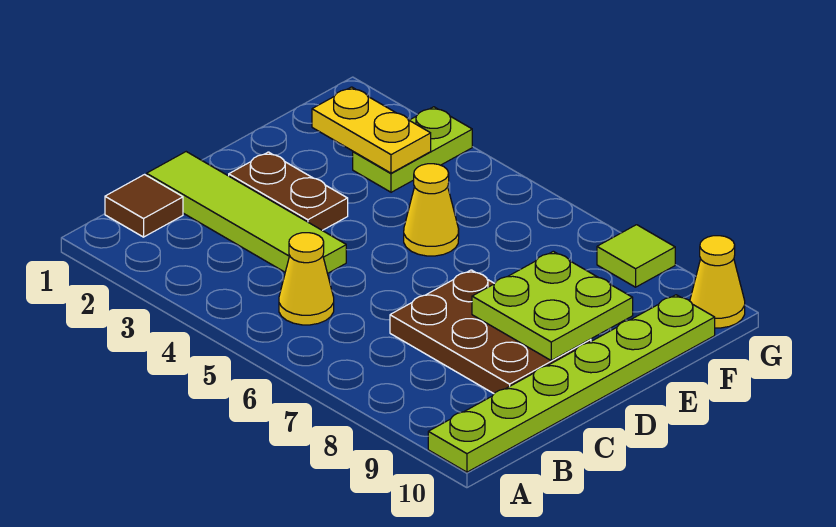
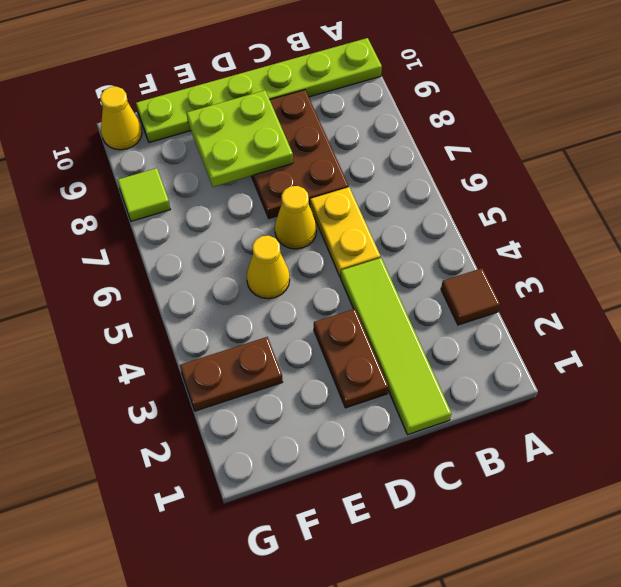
brown tile B1 level 1 -> brown tile A3 level 1
yellow cone B5 level 1 -> yellow cone D6 level 1
yellow plate F2:F3 level 2 -> yellow plate C5:C6 level 1
lime plate F3:G3 level 1 -> brown plate F3:G3 level 1

